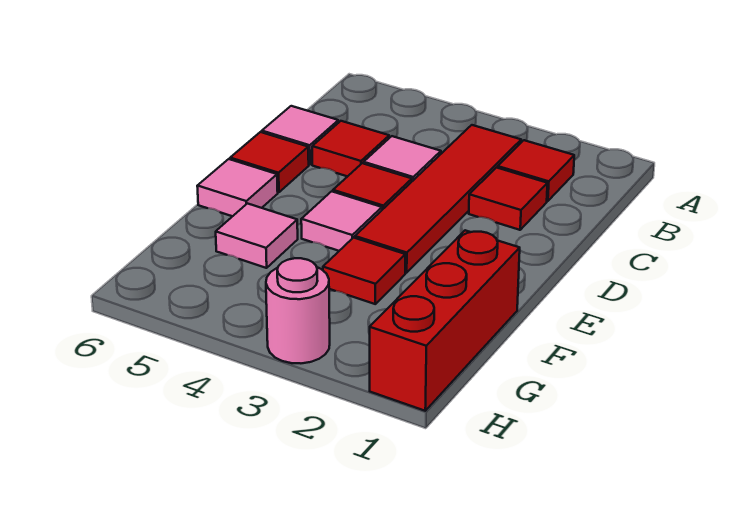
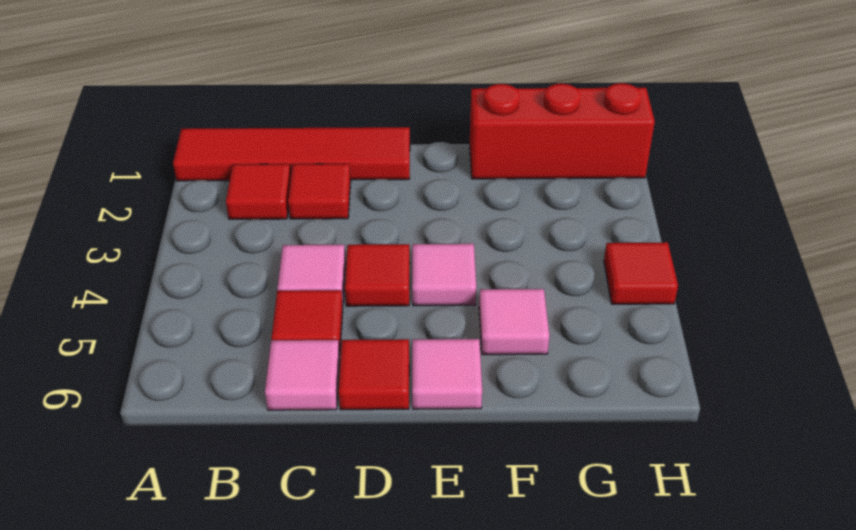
red tile B3:E3 level 1 -> red tile A1:D1 level 1
red tile F3 level 1 -> red tile H4 level 1
pink round brick H3 level 1 -> none

